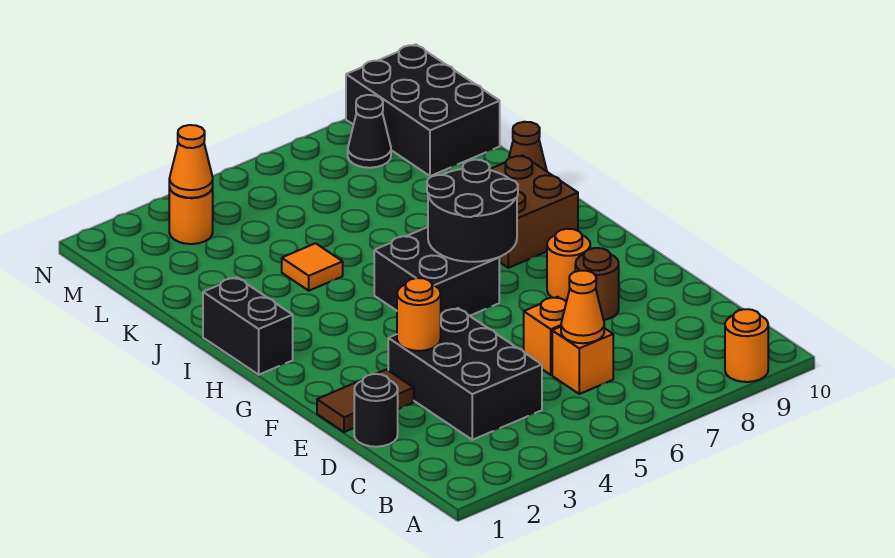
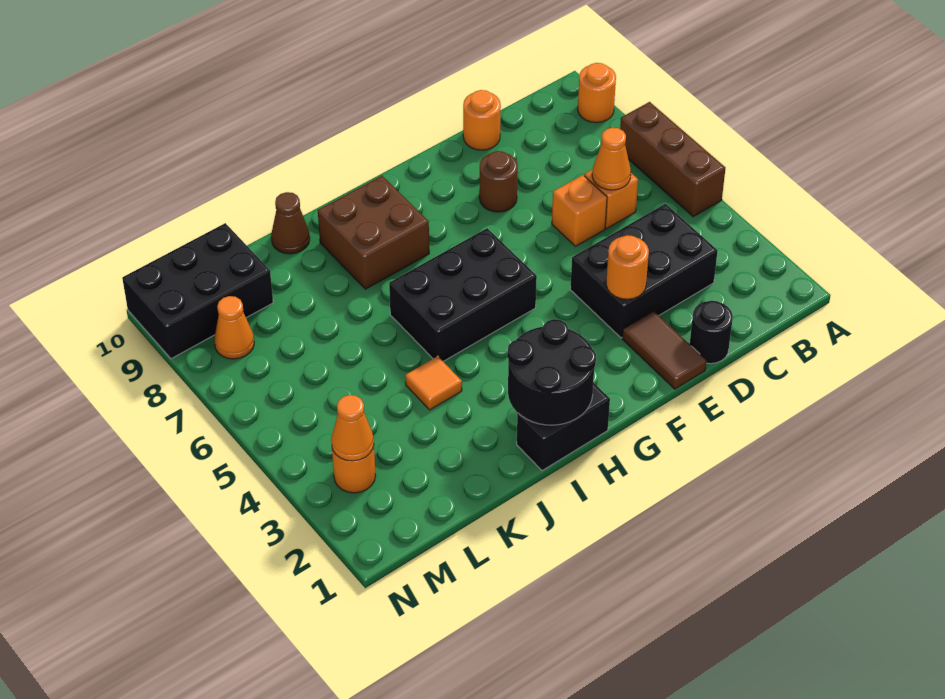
none -> brown brick A5:A7 level 1
orange round brick F8 level 1 -> orange round brick D10 level 1
black brick G5:H6 level 1 -> black brick G5:I6 level 1
black round brick G6:H7 level 2 -> black round brick H1:I2 level 2
black cone M8 level 1 -> orange cone M8 level 1

